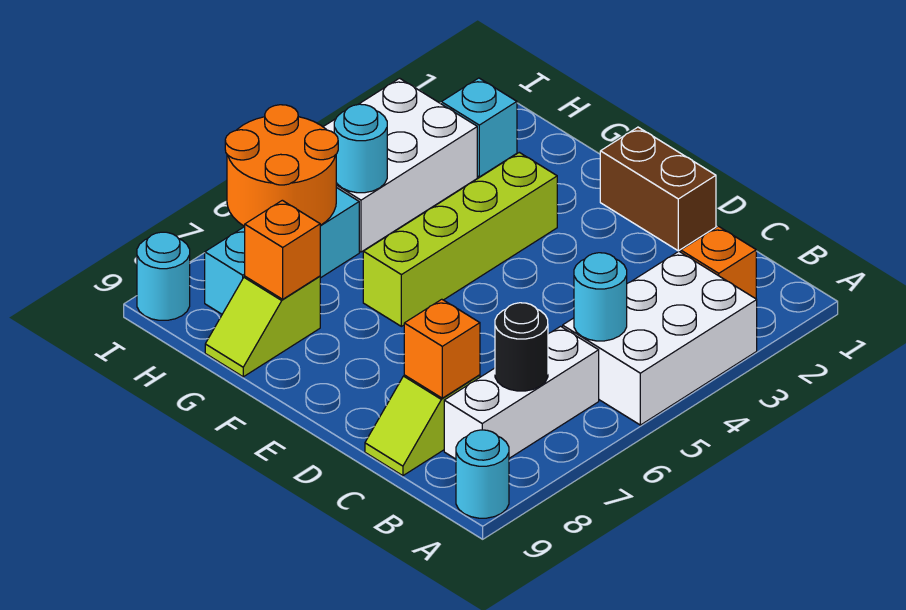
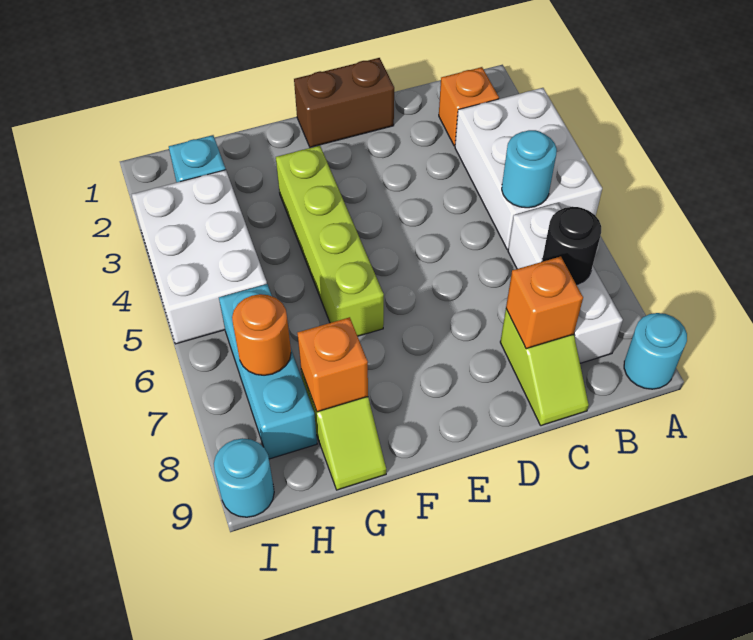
cyan round brick H5 level 2 -> none
orange round brick H6:I7 level 2 -> orange round brick H7 level 2

